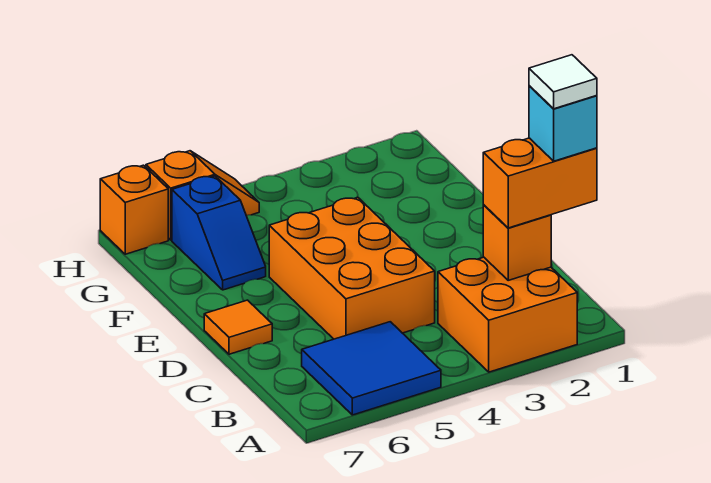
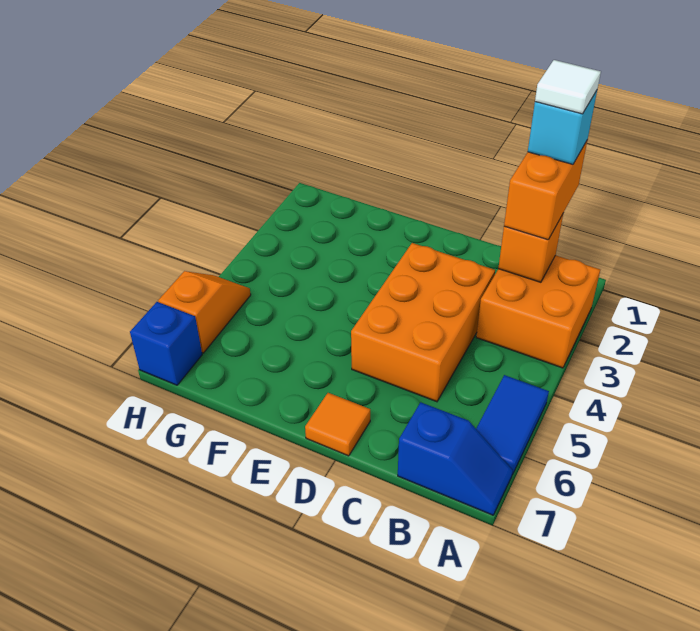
blue tile A5:B6 level 1 -> blue tile A5:A6 level 1
orange brick C4:E5 level 1 -> orange brick C3:D5 level 1
blue slope F6:G6 level 1 top G -> blue slope A7:B7 level 1 top B
orange brick H7 level 1 -> blue brick H7 level 1

